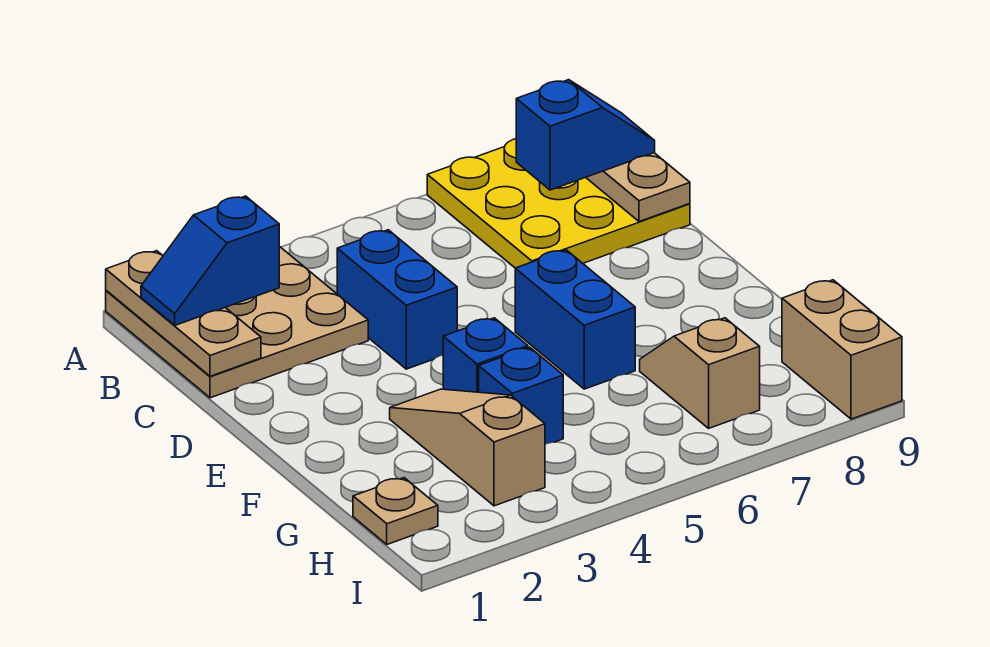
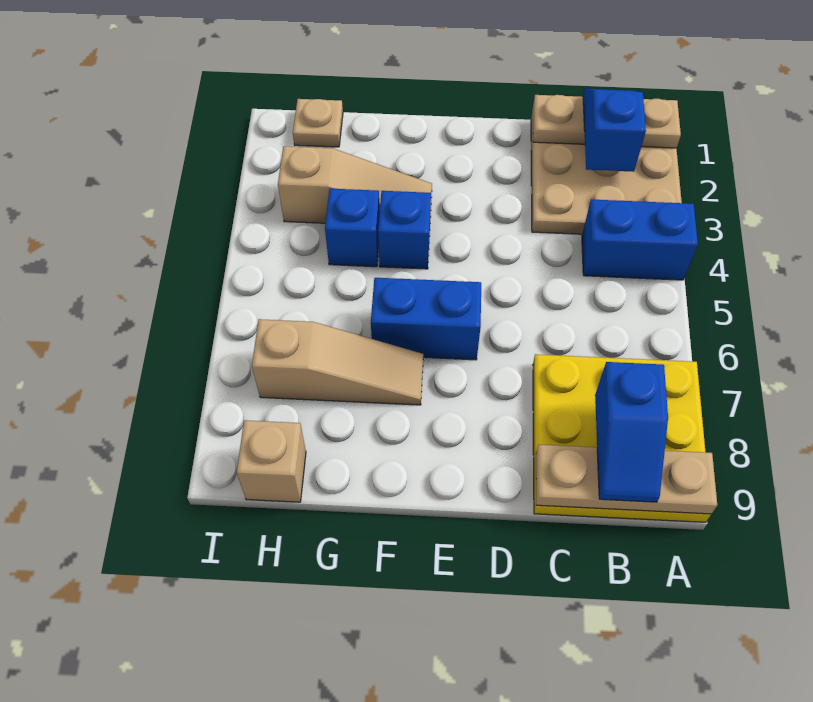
blue brick C4:D4 level 1 -> blue brick A4:B4 level 1
tan slope G7:H7 level 1 top H -> tan slope F7:H7 level 1 top H
tan brick H9:I9 level 1 -> tan brick H9 level 1

